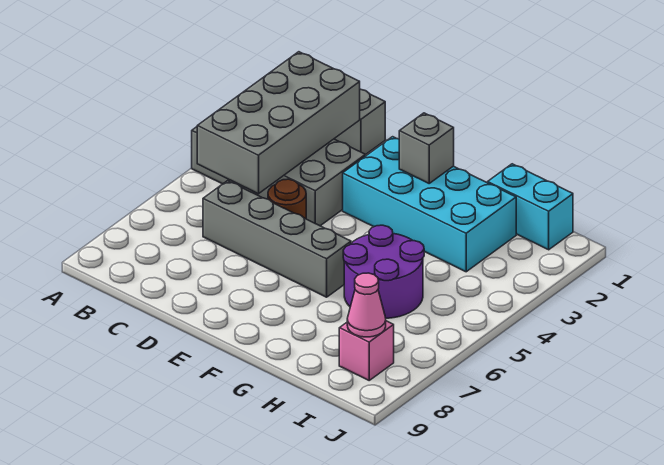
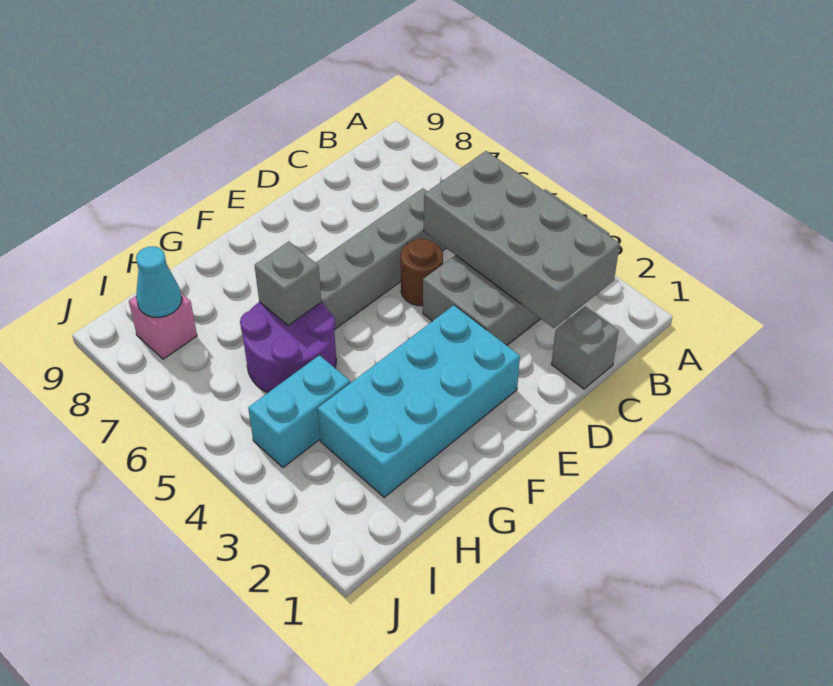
grey brick F2 level 2 -> grey brick G6 level 2
cyan brick H1:I1 level 1 -> cyan brick H4:I4 level 1
pink cone I8 level 2 -> cyan cone I8 level 2

